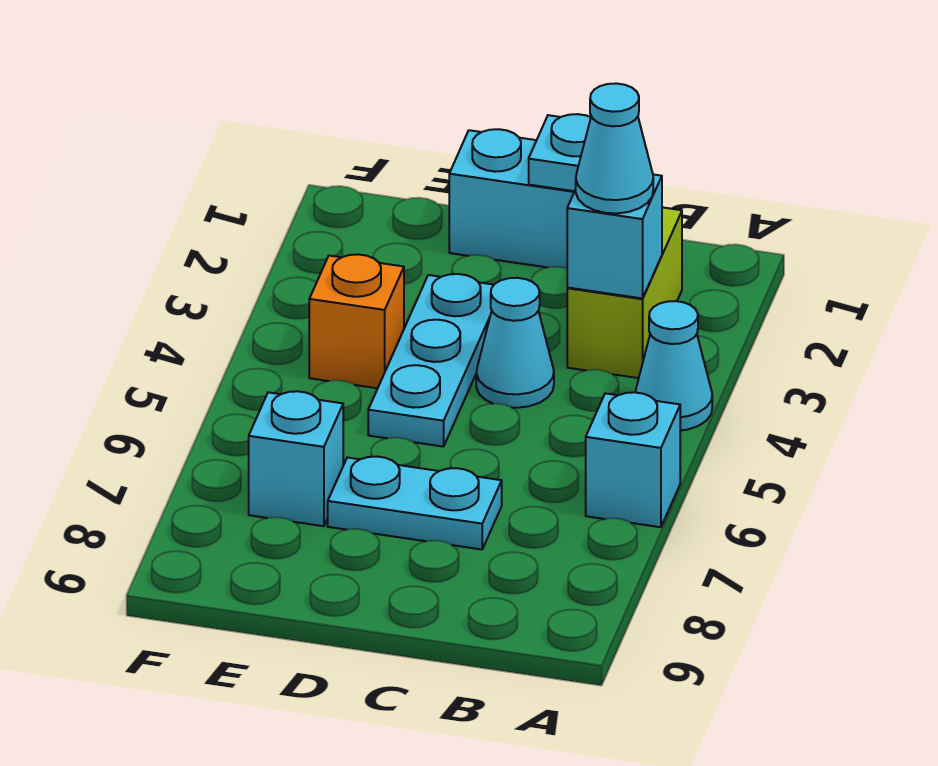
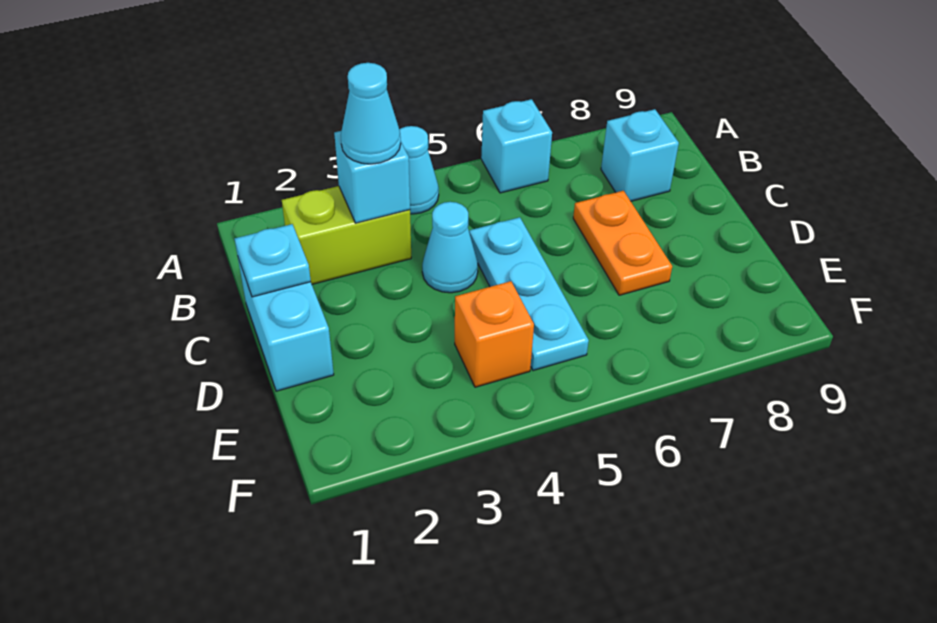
cyan plate C7:D7 level 1 -> orange plate C7:D7 level 1
cyan plate D3:D5 level 1 -> cyan plate C5:E5 level 1
cyan brick E7 level 1 -> cyan brick B8 level 1

